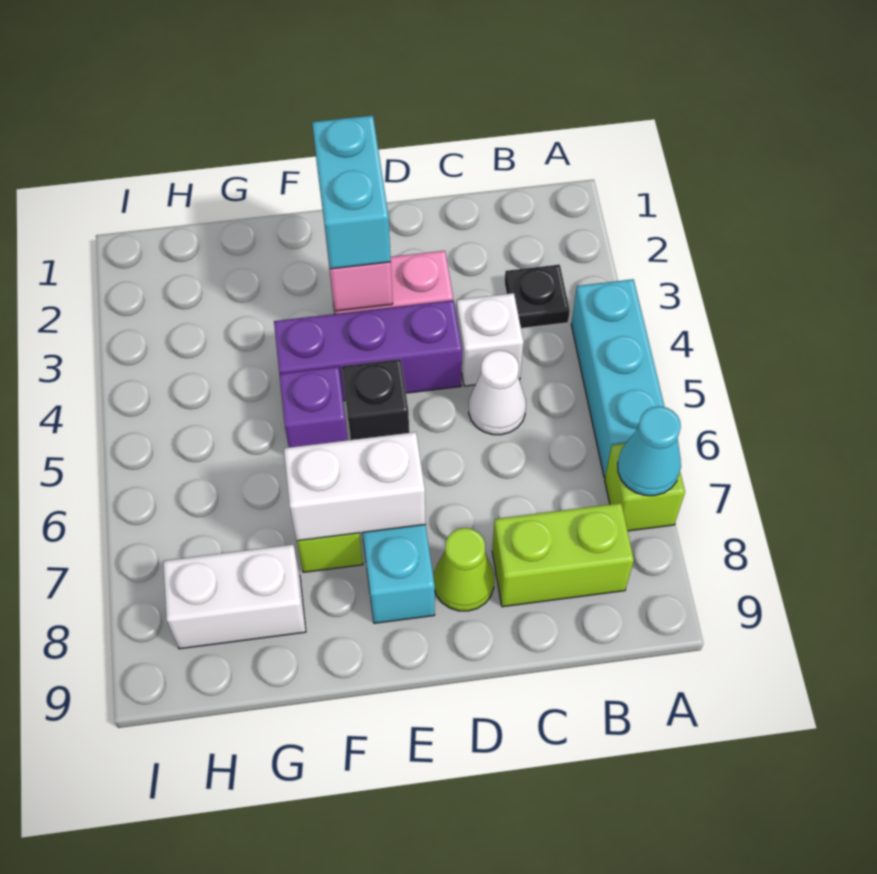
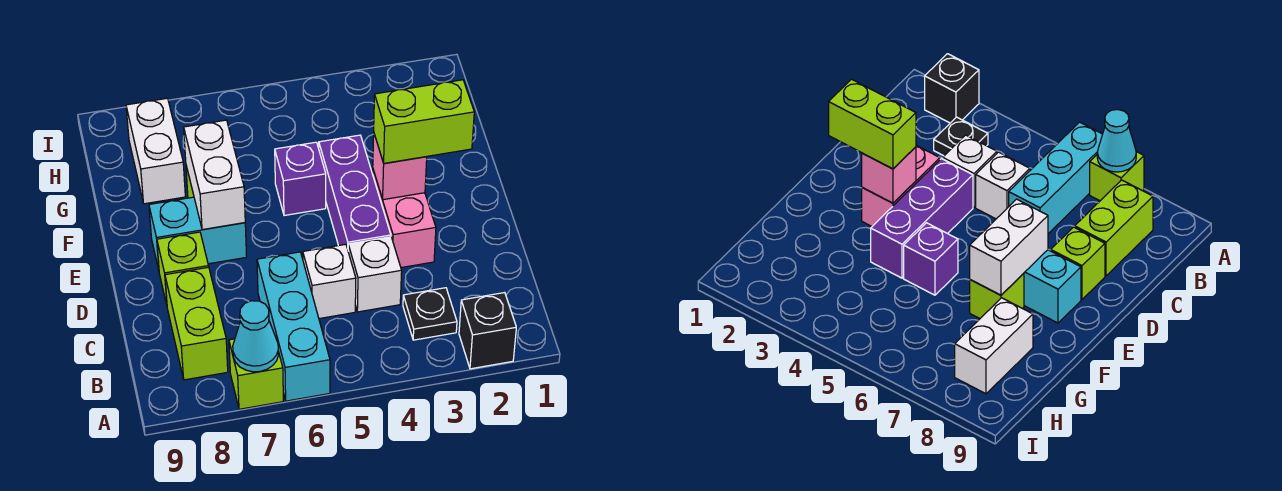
cyan brick A4:A6 level 1 -> cyan brick A6:C6 level 1
white cone C5 level 1 -> white brick C5 level 1
lime cone D8 level 1 -> lime brick D8 level 1
cyan brick E2:E3 level 3 -> lime brick E2:E3 level 3
black brick E5 level 1 -> black brick A2 level 1

